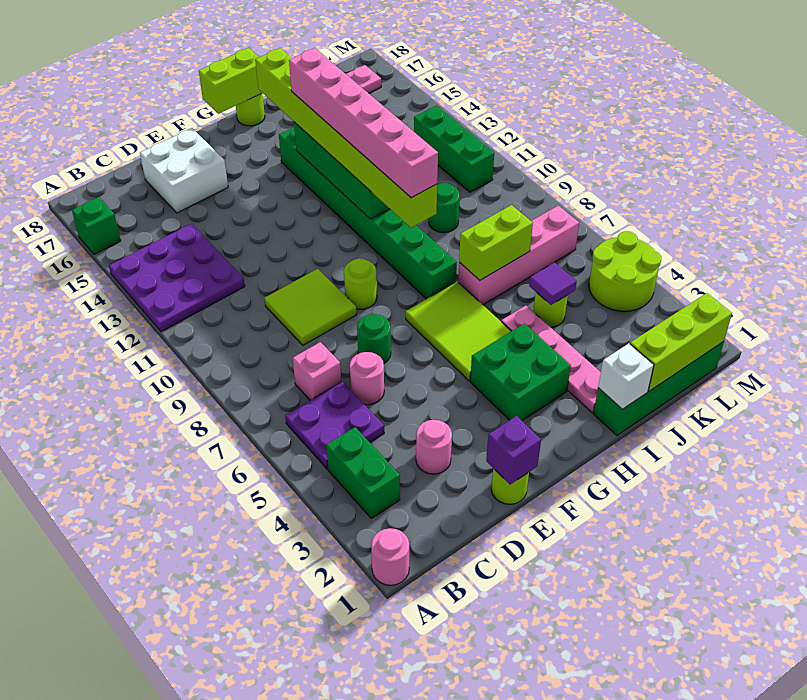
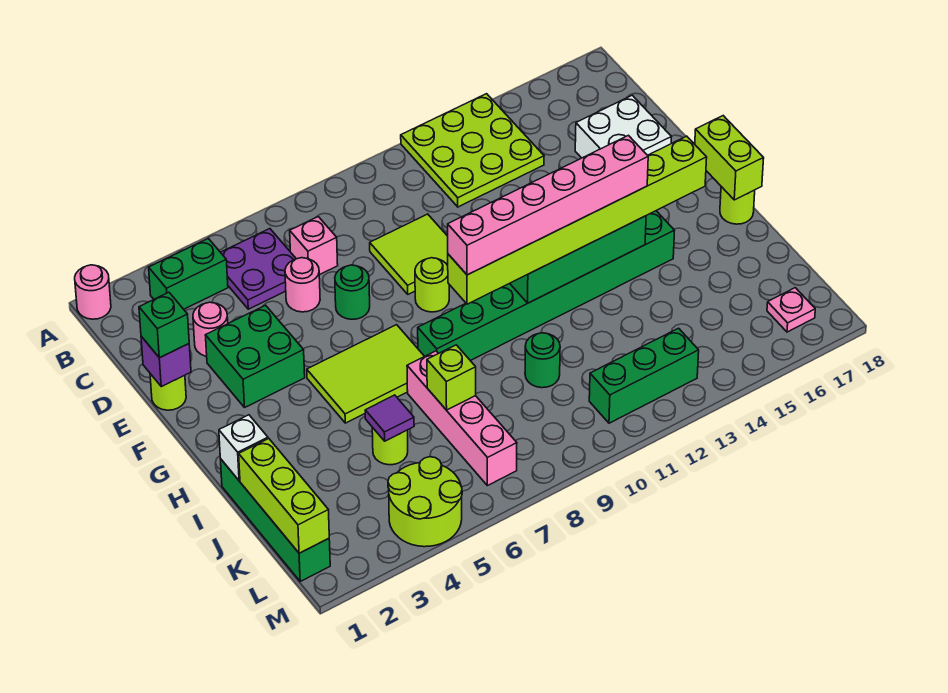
purple plate A12:C14 level 1 -> lime plate A12:C14 level 1
green brick A16 level 1 -> green brick E1 level 3
green brick G3:H4 level 1 -> green brick E3:F4 level 1
pink plate I2:I5 level 1 -> none
lime brick I7:J7 level 2 -> lime brick J7 level 2

